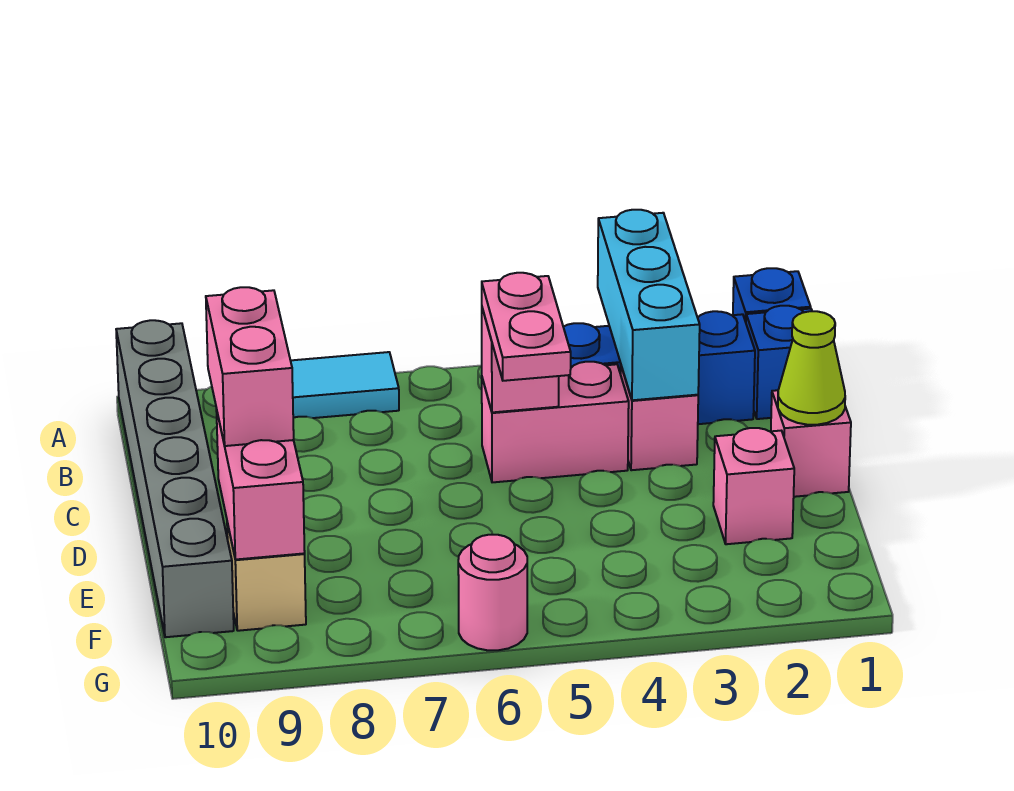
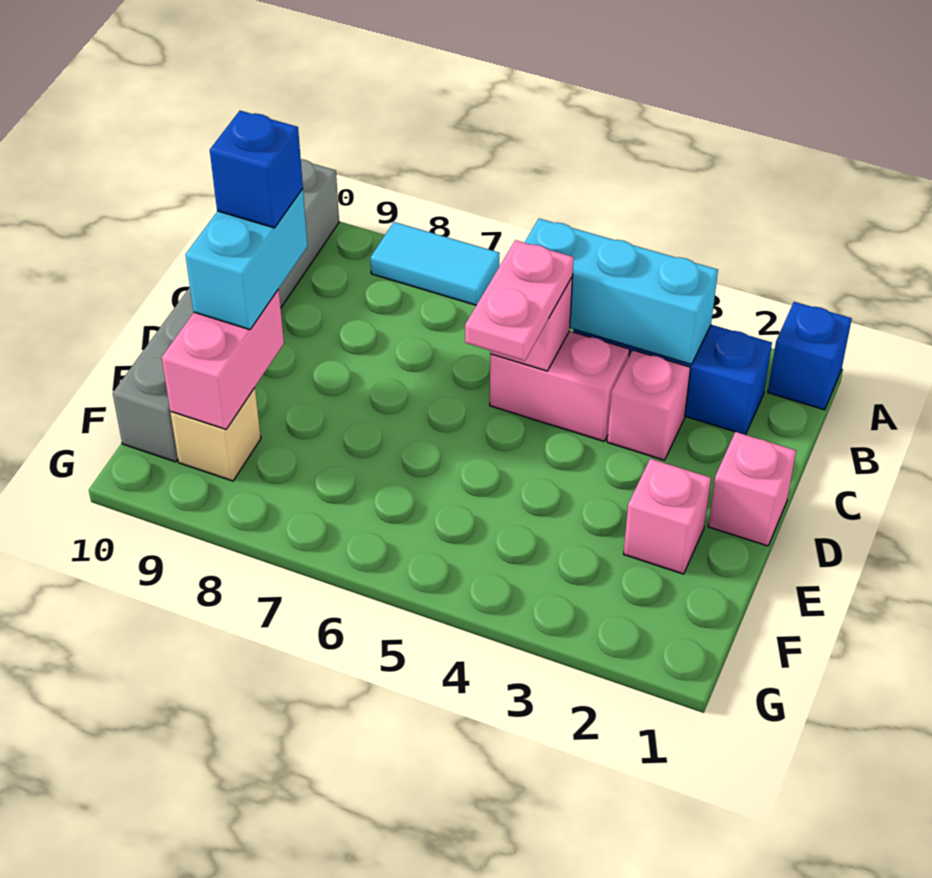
cyan brick A3:C3 level 2 -> cyan brick B3:B5 level 2
blue brick B1 level 1 -> blue brick D9 level 4
lime cone D1 level 2 -> none
pink brick D9:E9 level 3 -> cyan brick D9:E9 level 3
pink round brick G6 level 1 -> none

